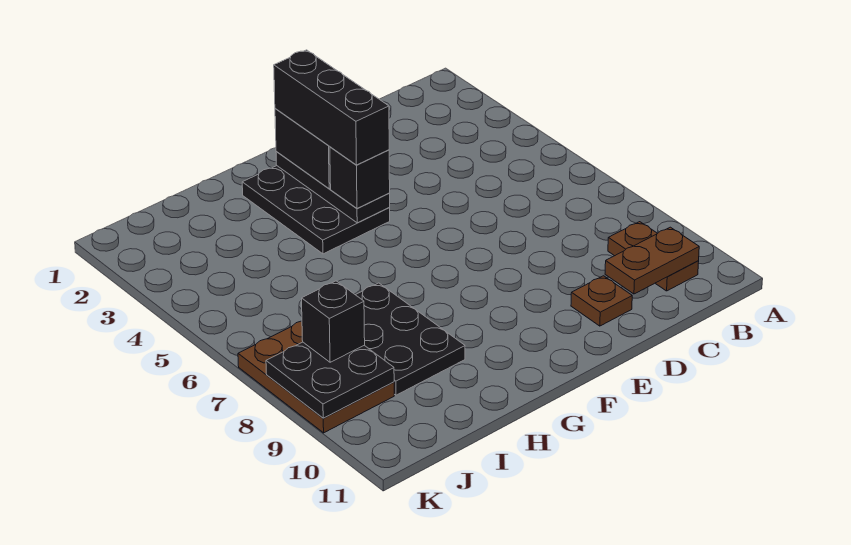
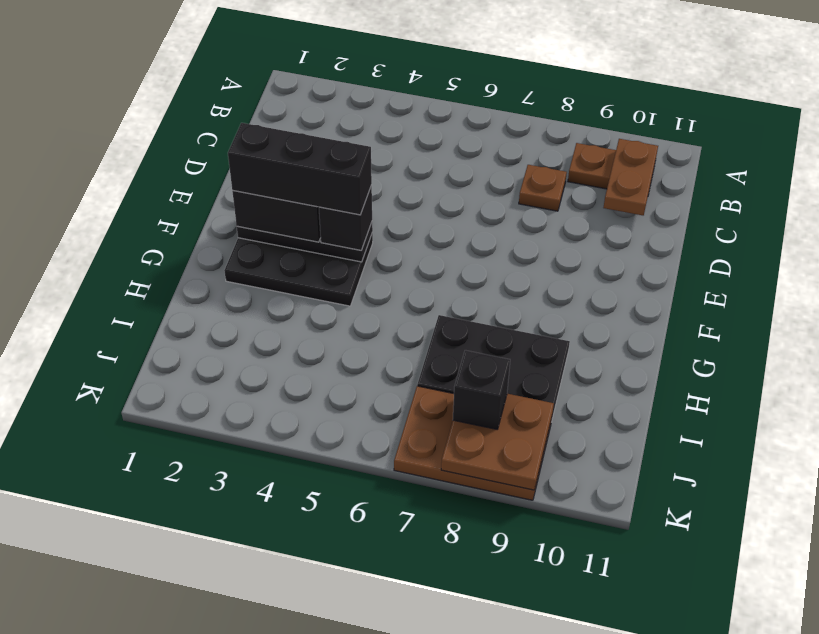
brown plate D10 level 1 -> brown plate C8 level 1
black plate J8:K9 level 2 -> brown plate J8:K9 level 2

